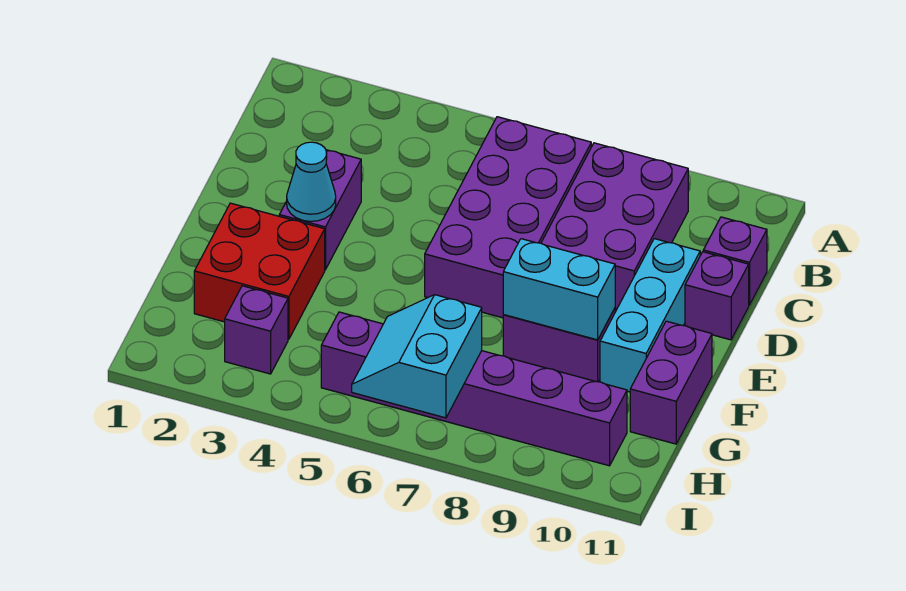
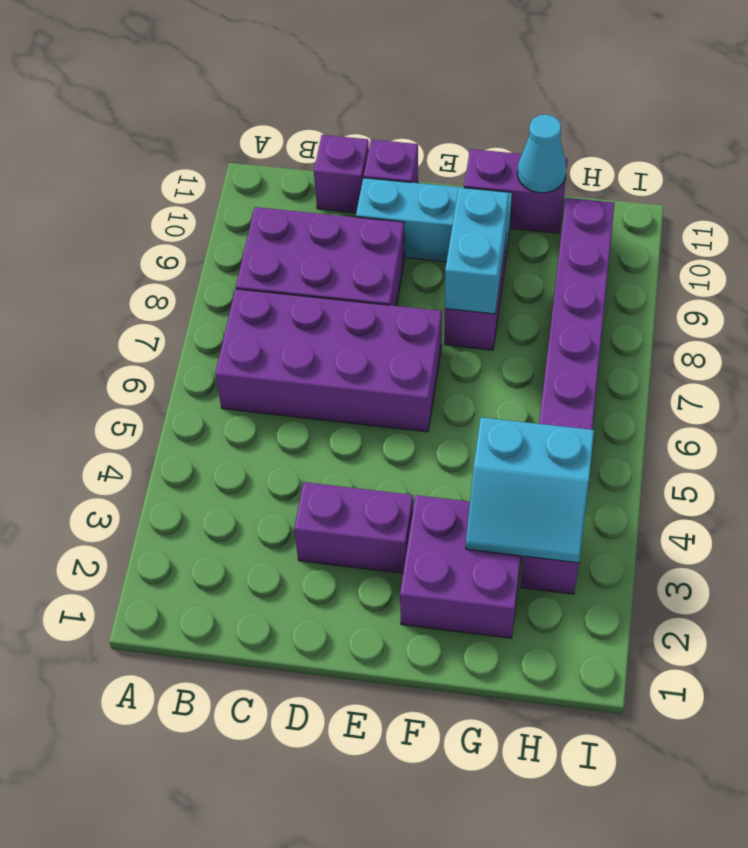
cyan cone E3 level 2 -> cyan cone G11 level 2
red brick F2:G3 level 1 -> purple brick F2:G3 level 1
cyan slope H6:I7 level 2 top 7 -> cyan slope G3:H4 level 2 top 4

